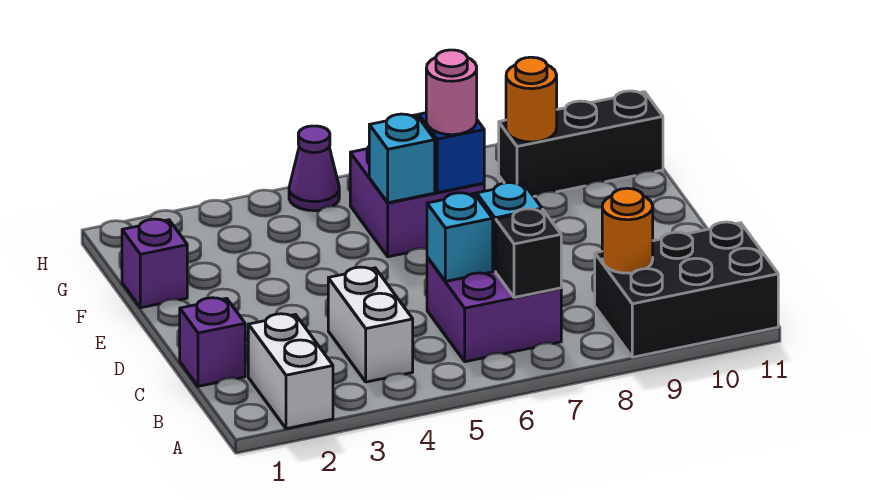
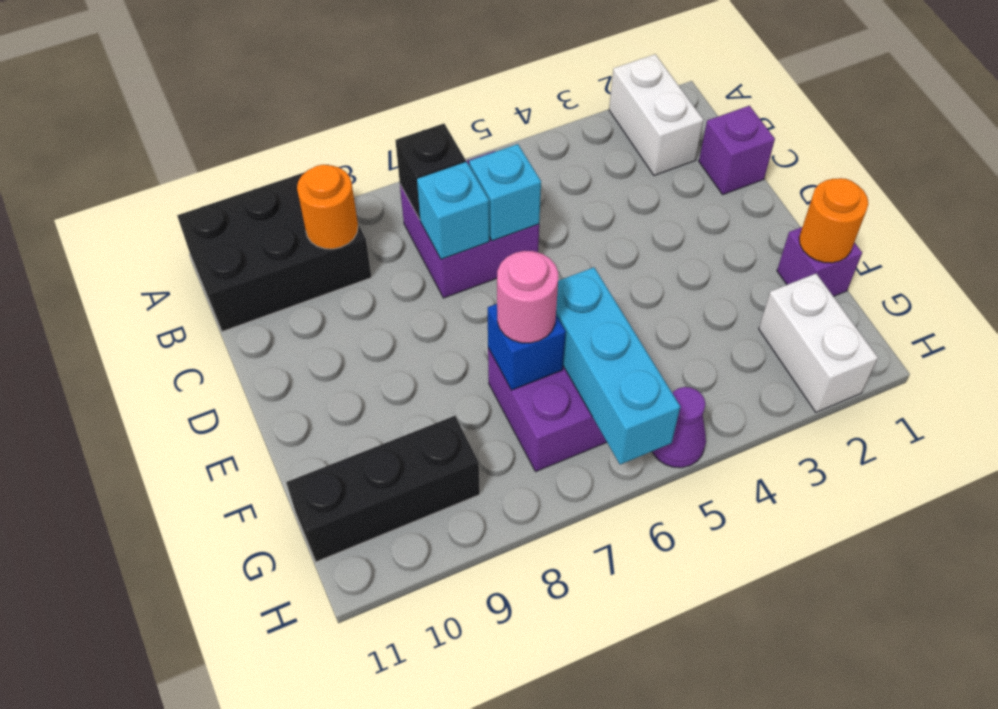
white brick B4:C4 level 1 -> white brick G2:H2 level 1
cyan brick F6 level 2 -> cyan brick F6:H6 level 2
orange round brick G9 level 2 -> orange round brick F1 level 2

